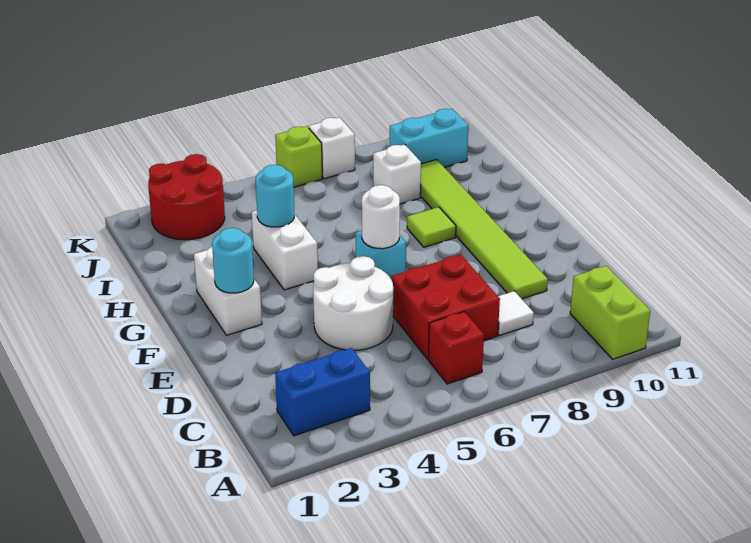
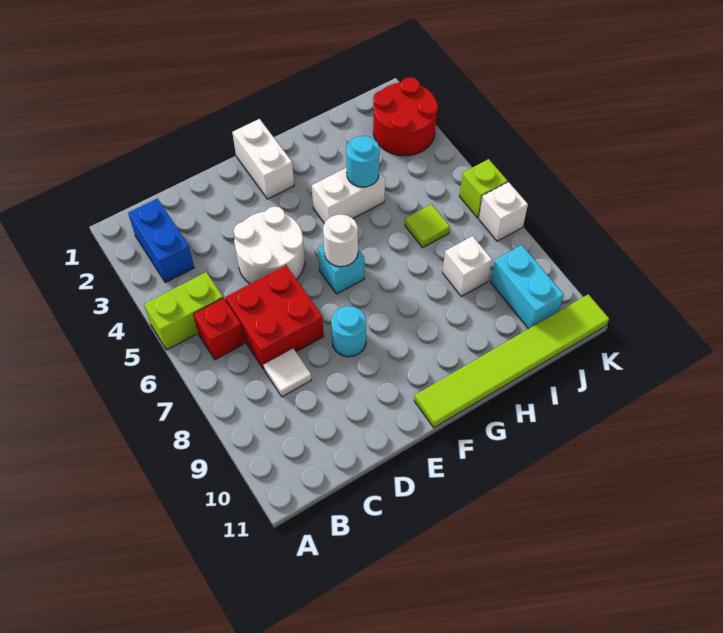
lime brick A10:B10 level 1 -> lime brick A5:B5 level 1
lime tile D9:I9 level 1 -> lime tile F11:K11 level 1
white brick F2:G2 level 1 -> white brick F1:F2 level 1
cyan round brick F2 level 2 -> cyan round brick E8 level 1
lime tile G8 level 1 -> lime tile I6 level 1

